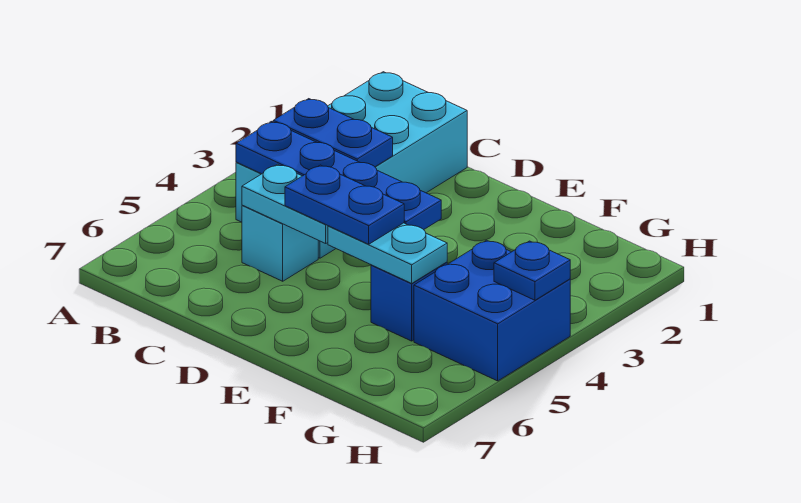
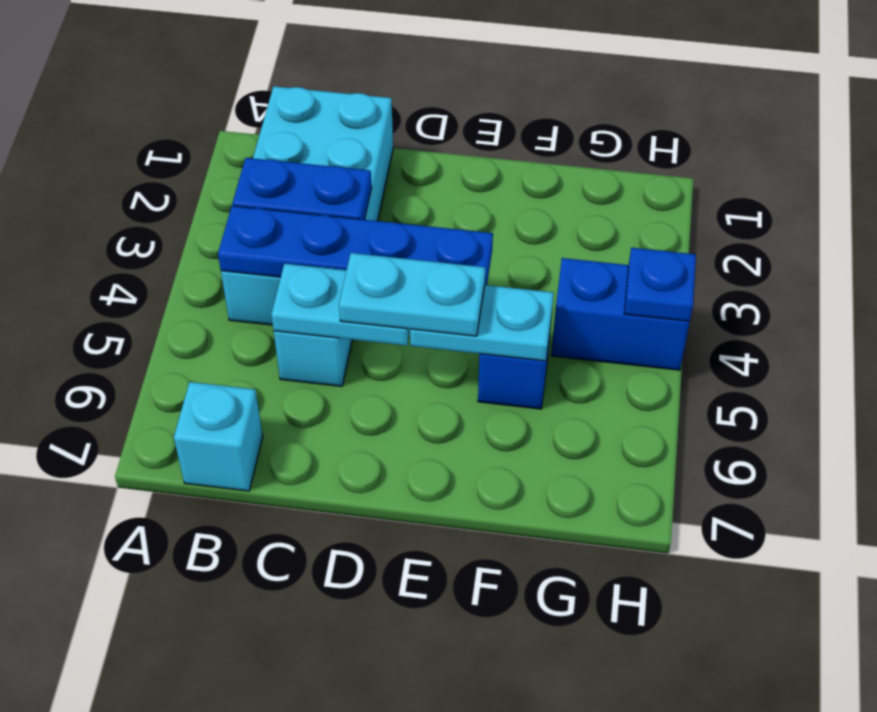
none -> cyan brick B7 level 1
blue plate D5:E5 level 3 -> cyan plate D5:E5 level 3
blue brick G4:H5 level 1 -> blue brick G4:H4 level 1

